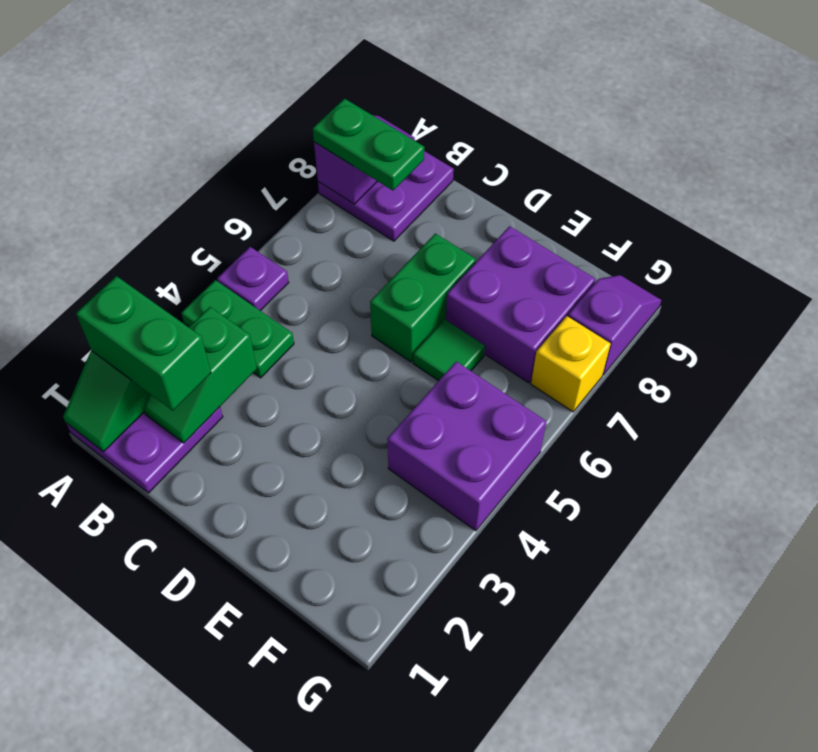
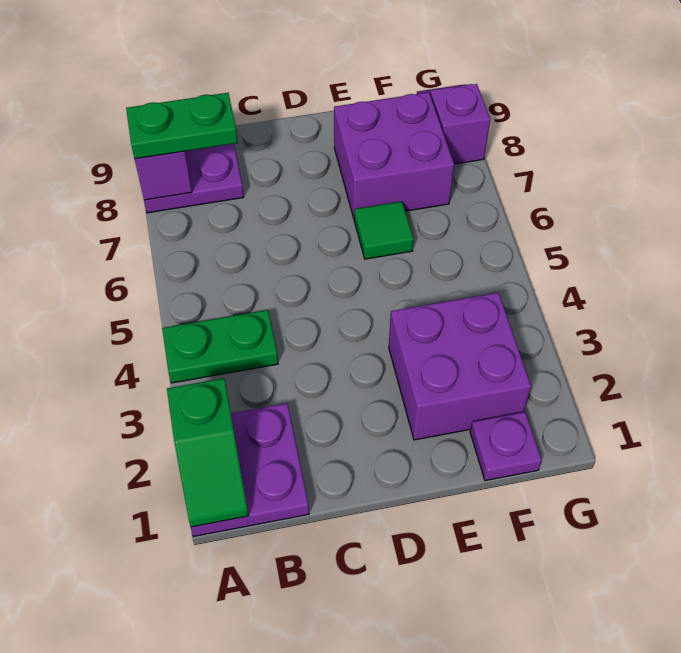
green brick A2:B2 level 3 -> none
purple plate A5 level 1 -> purple plate F1 level 1
green slope B2:B3 level 2 top 3 -> none
green brick D6:D7 level 1 -> none
purple brick F4:G5 level 1 -> purple brick E2:F3 level 1
yellow brick G7 level 1 -> none

